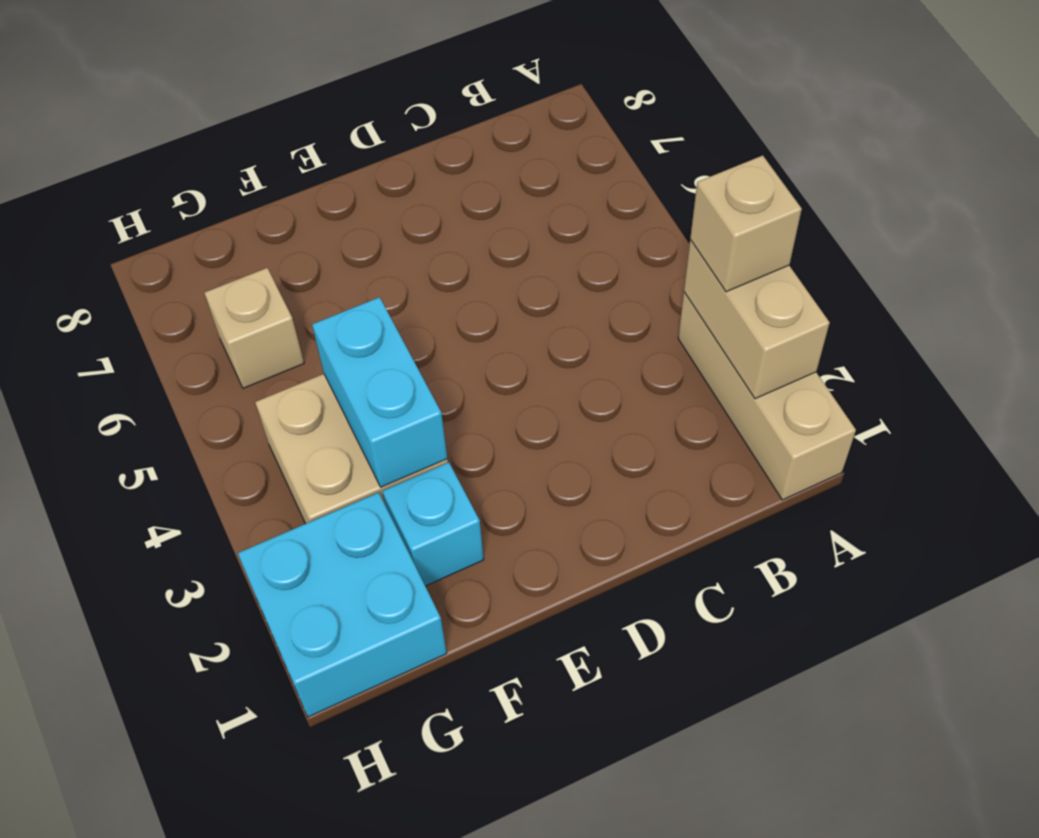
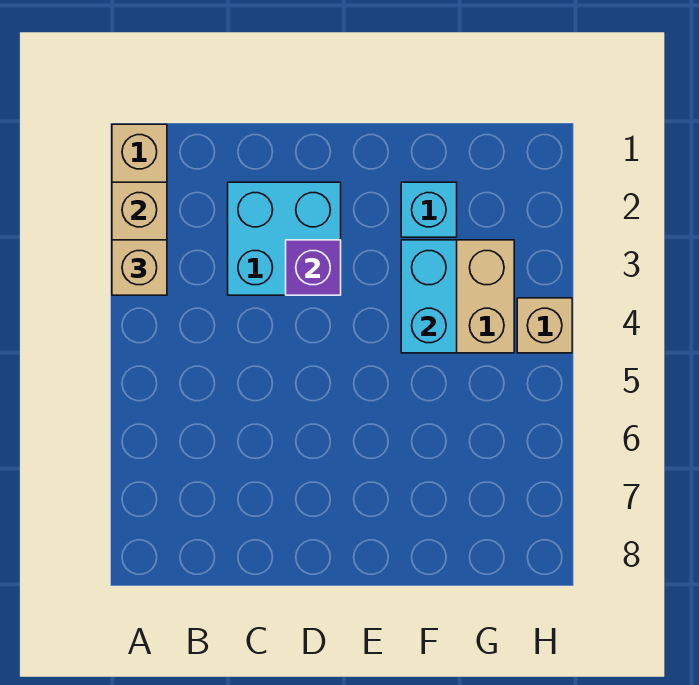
none -> purple brick D3 level 2
cyan brick G1:H2 level 1 -> cyan brick C2:D3 level 1
tan brick G6 level 1 -> tan brick H4 level 1

